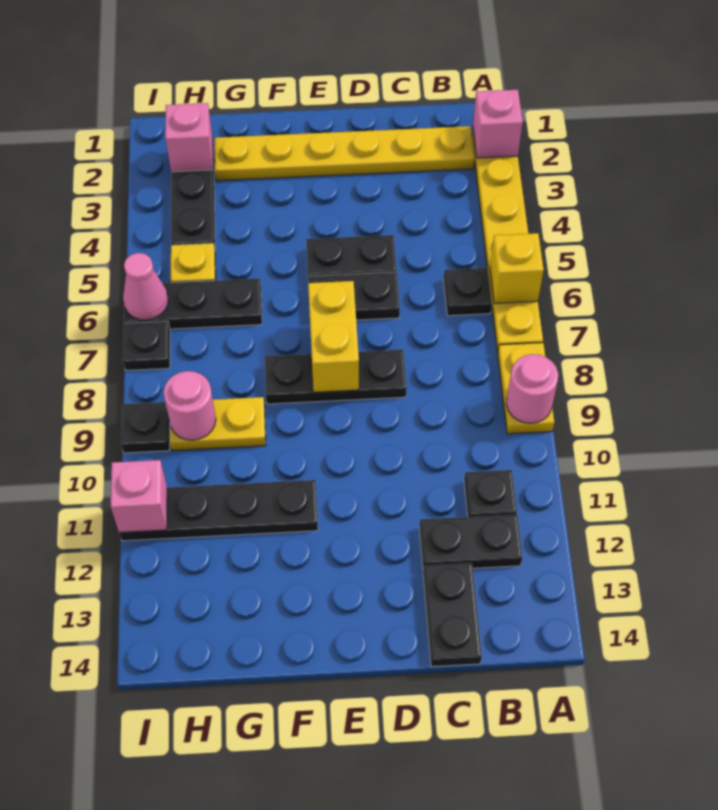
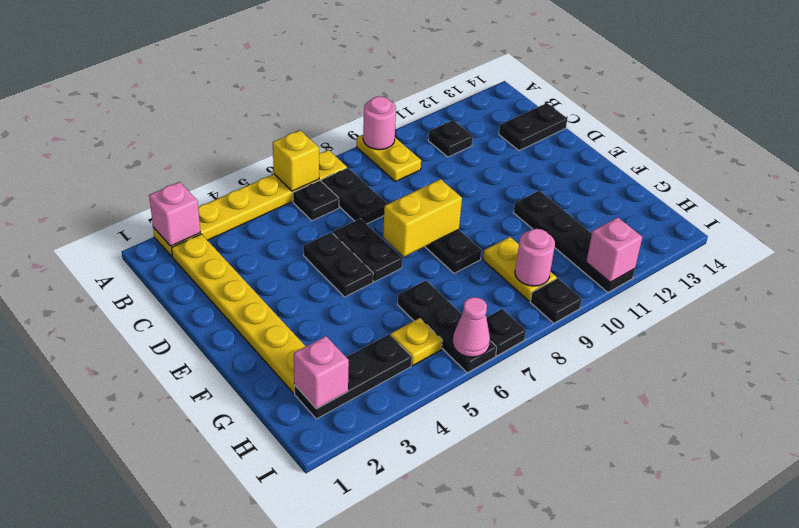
yellow plate A8:A9 level 1 -> yellow plate A9:B9 level 1
black plate B12:C12 level 1 -> black plate B7:C7 level 1

